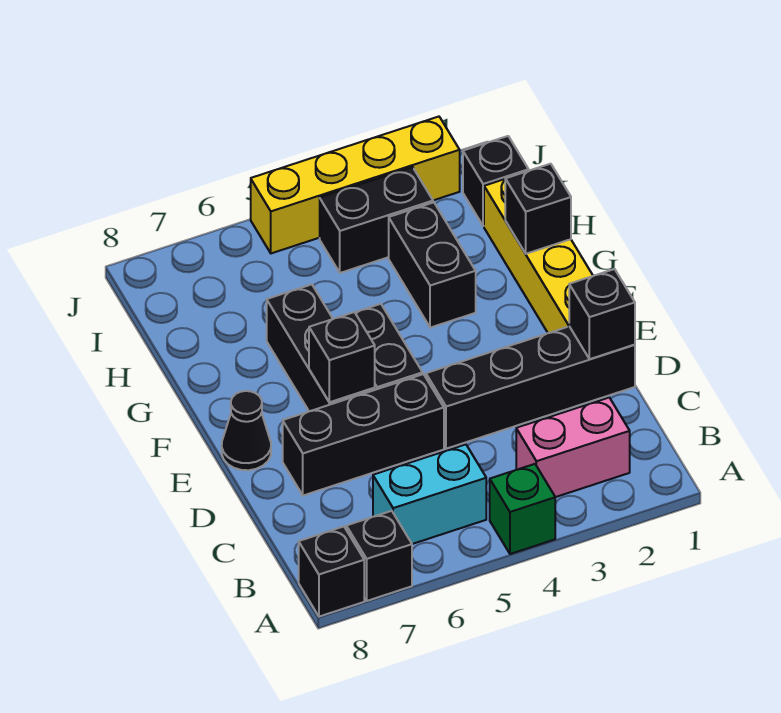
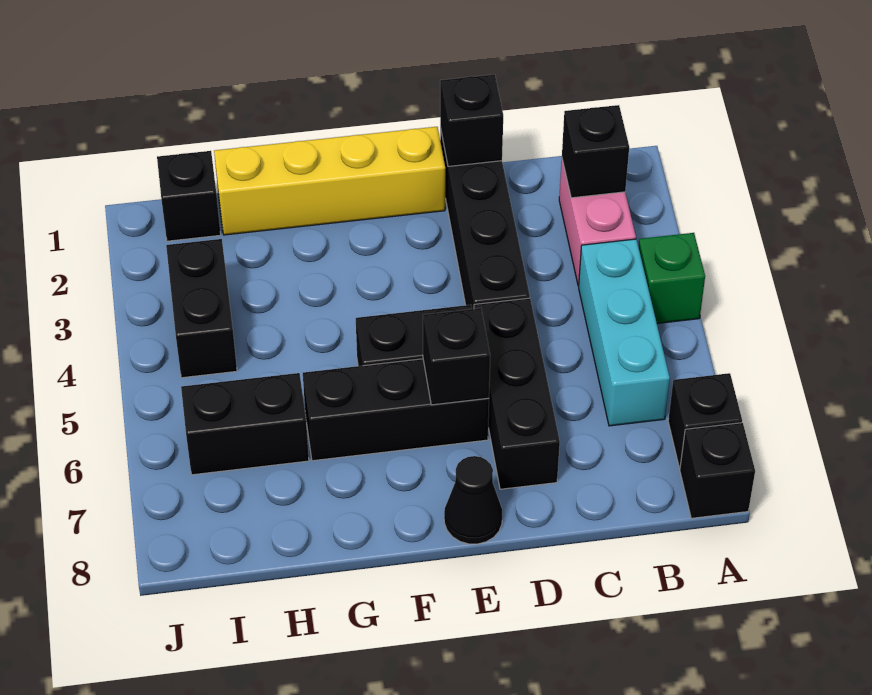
cyan brick B5:B6 level 1 -> cyan brick B4:B6 level 1
black brick G1 level 2 -> black brick B2 level 2
black brick G3:H3 level 1 -> black brick H6:I6 level 1
yellow brick J2:J5 level 1 -> none

